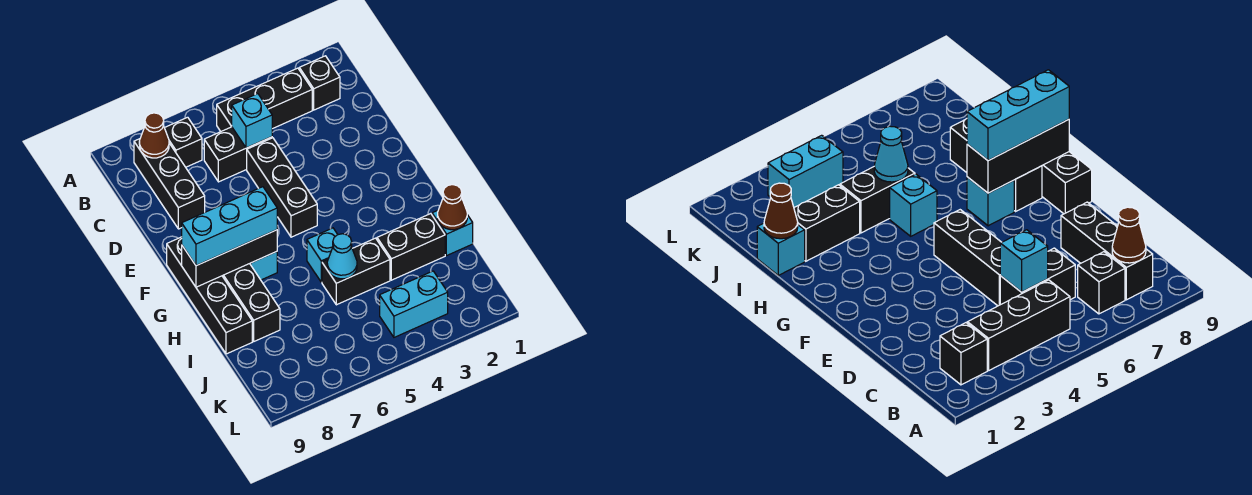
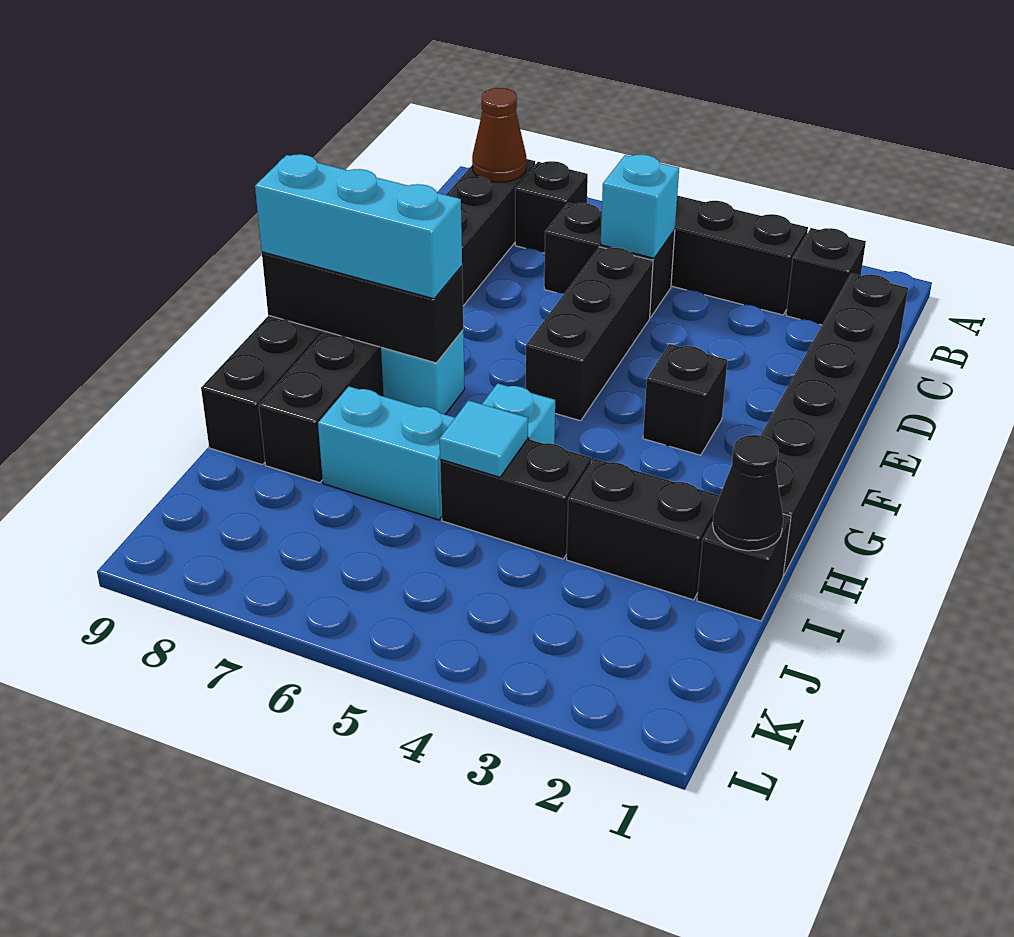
none -> black brick C1:H1 level 1
none -> black brick F3 level 1
cyan brick I1 level 1 -> black brick I1 level 1
brown cone I1 level 2 -> black cone I1 level 2
cyan cone I5 level 2 -> cyan tile I5 level 2
cyan brick K3:K4 level 1 -> cyan brick I6:I7 level 1

